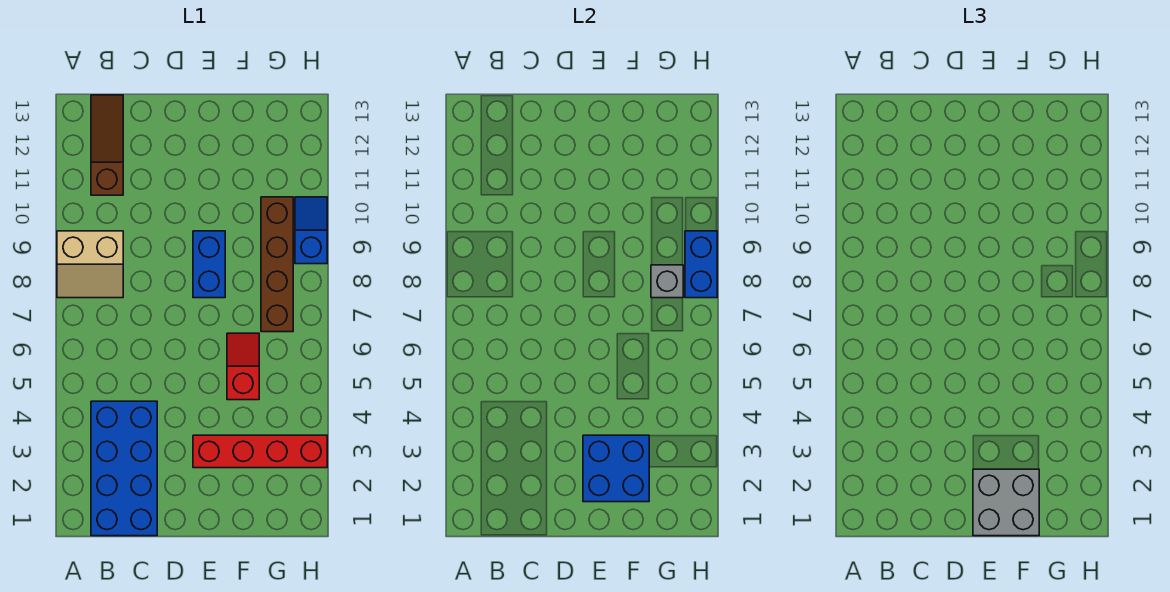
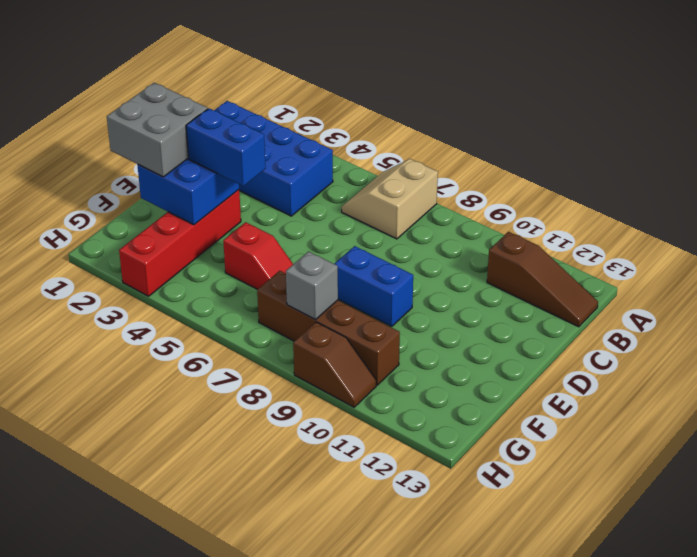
tan slope A8:B9 level 1 top 9 -> tan slope A6:B7 level 1 top 7
blue brick H8:H9 level 2 -> blue brick E3:E4 level 3
blue slope H9:H10 level 1 top 9 -> brown slope H9:H10 level 1 top 9

